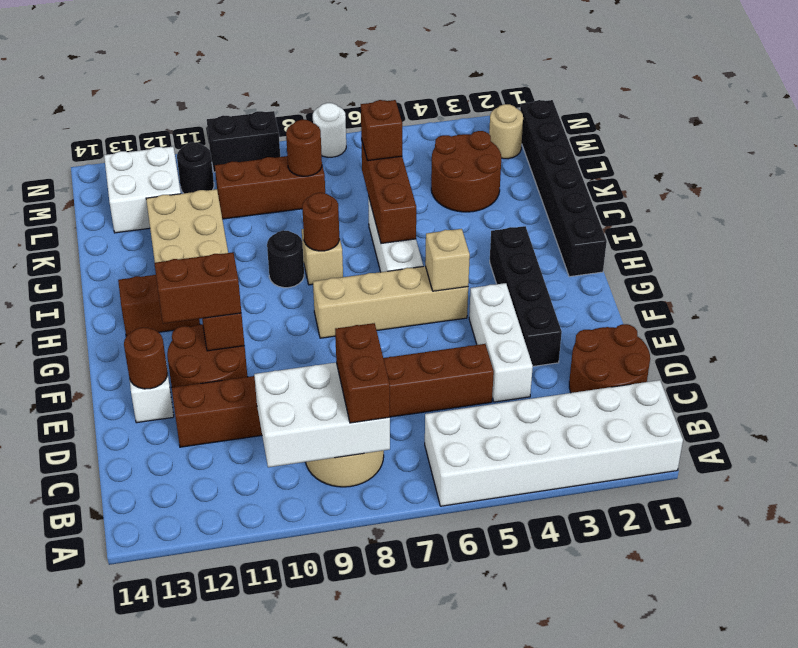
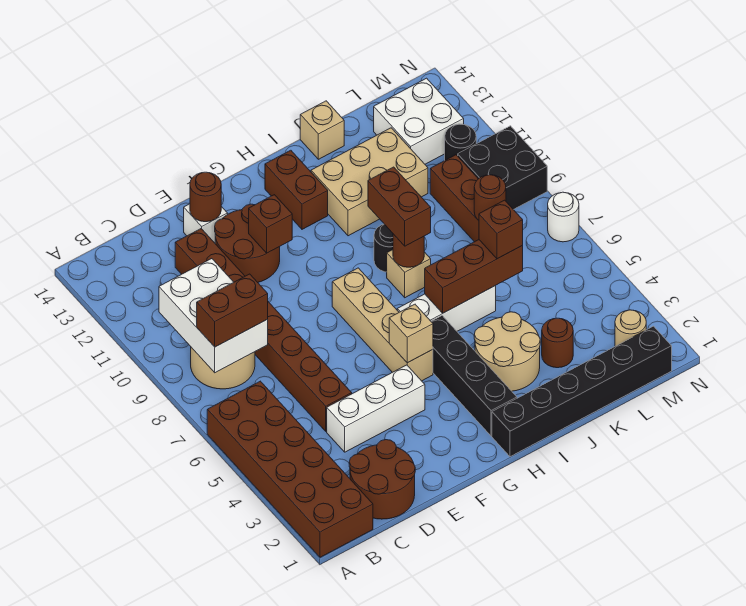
white brick A1:B6 level 1 -> brown brick A1:B6 level 1
black brick E3:H3 level 1 -> black brick H2:H5 level 1
brown brick F11:F12 level 3 -> brown brick I8:I9 level 3
none -> tan round brick I3:J4 level 1
none -> tan brick J14 level 1
brown round brick K3:L4 level 1 -> brown round brick K3 level 1
black brick N9:N10 level 1 -> black brick M9:N10 level 1

